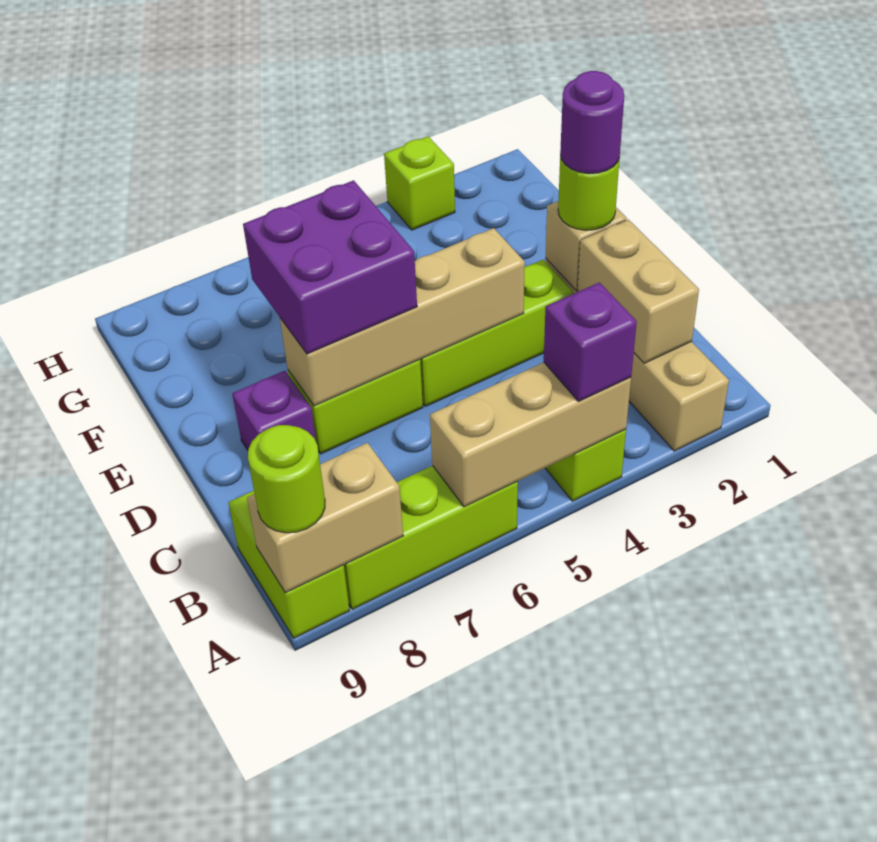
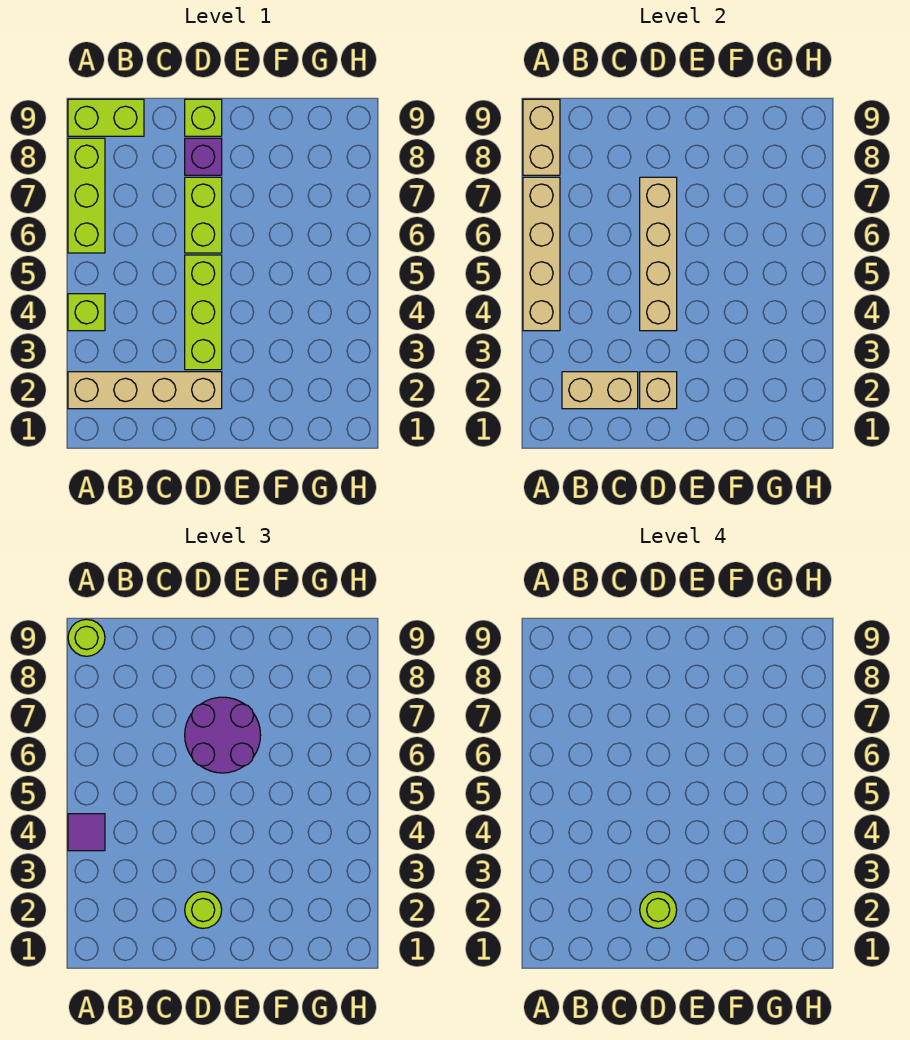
tan brick A4:A6 level 2 -> tan brick A4:A7 level 2
purple brick A4 level 3 -> purple tile A4 level 3
purple round brick D2 level 4 -> lime round brick D2 level 4
purple brick D6:E7 level 3 -> purple round brick D6:E7 level 3
lime brick H3 level 1 -> lime brick D9 level 1

